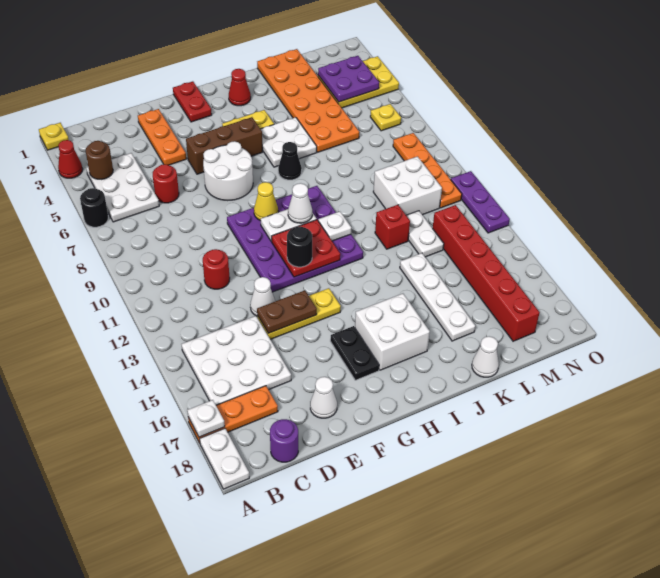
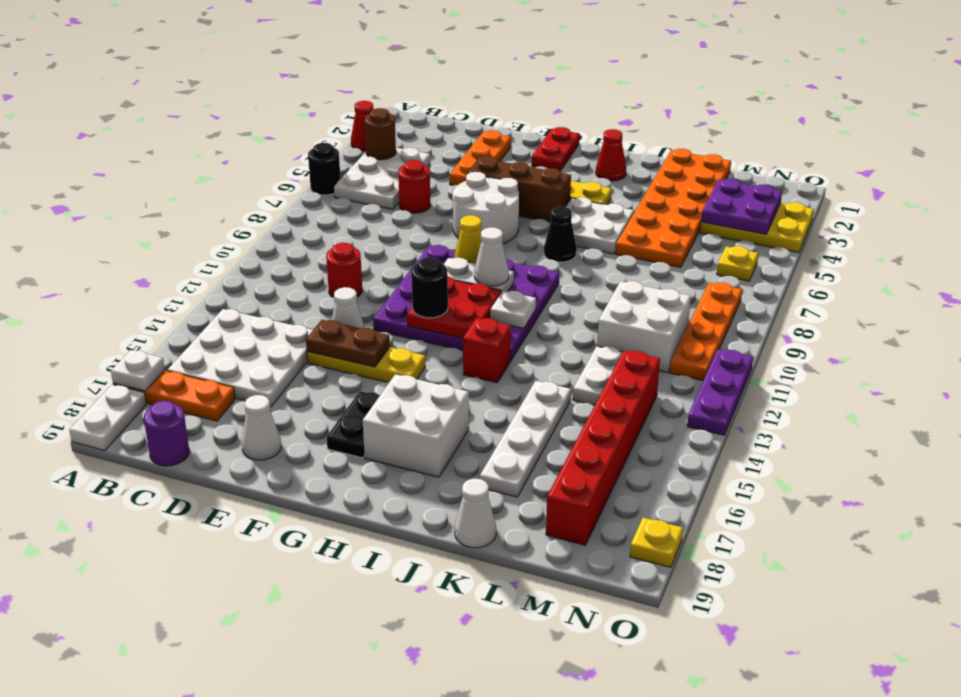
yellow plate A1 level 1 -> yellow plate O18 level 1
red brick K12 level 1 -> red brick I13 level 1

